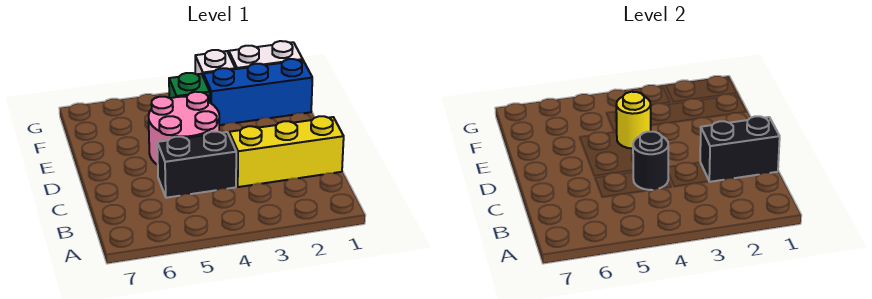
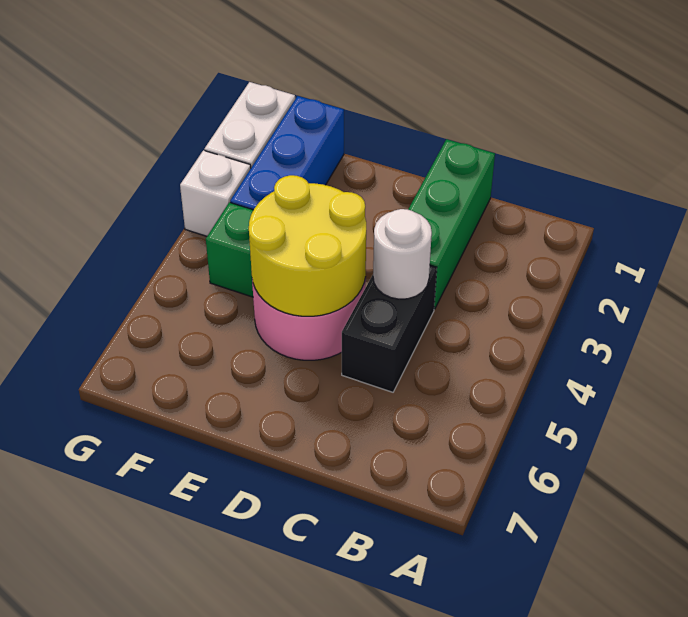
yellow brick C1:C3 level 1 -> green brick C1:C3 level 1
black brick C1:C2 level 2 -> none
black round brick C4 level 2 -> white round brick C4 level 2
yellow round brick E4 level 2 -> yellow round brick D4:E5 level 2

